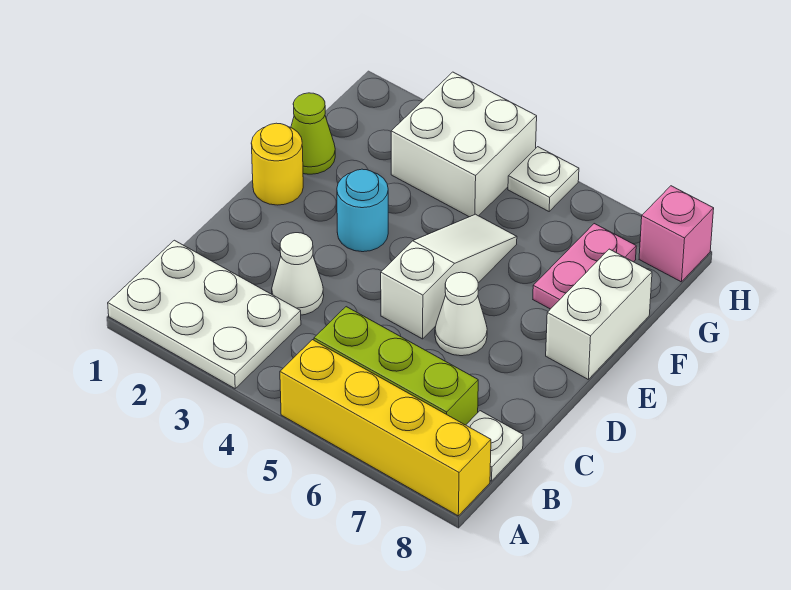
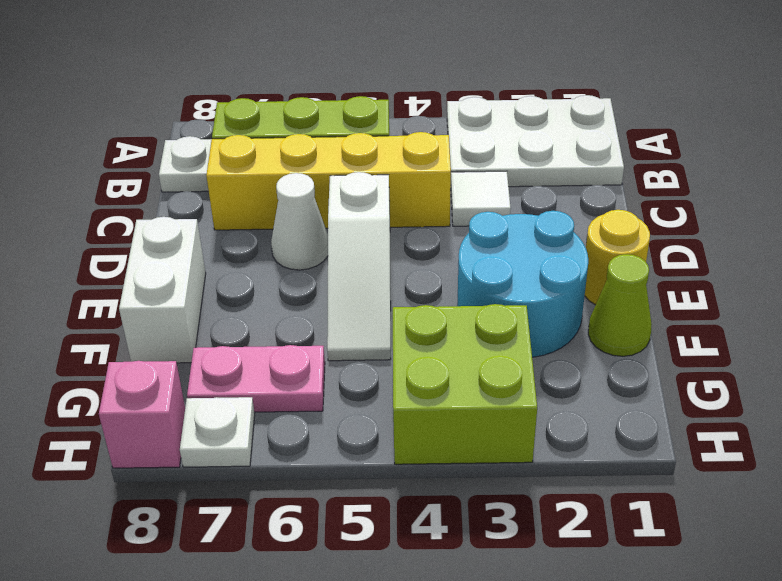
yellow brick A5:A8 level 1 -> yellow brick C4:C7 level 1
white cone C3 level 1 -> white tile C3 level 1
cyan round brick E3 level 1 -> cyan round brick E2:F3 level 1
pink plate F7:G7 level 1 -> pink plate G6:G7 level 1
white brick G3:H4 level 1 -> lime brick G3:H4 level 1
white plate H5 level 1 -> white plate H7 level 1

